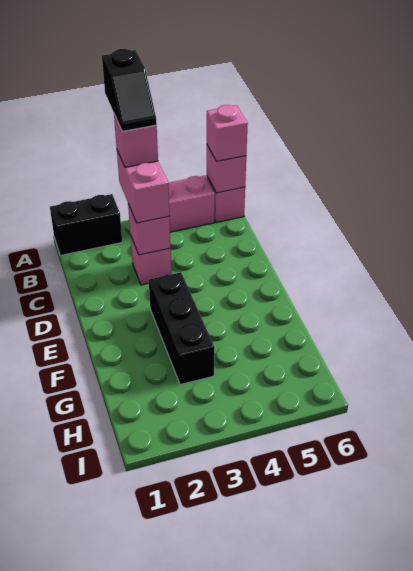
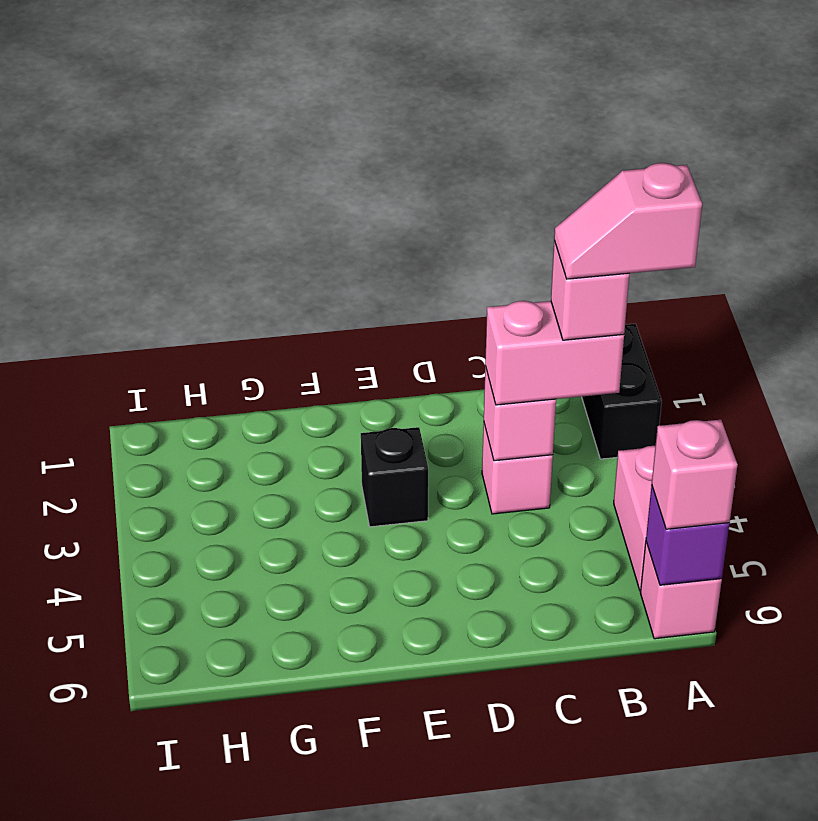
black slope A3:B3 level 5 top A -> pink slope A3:B3 level 5 top A
pink brick A6 level 2 -> purple brick A6 level 2
black brick E3:G3 level 1 -> black brick E3 level 1

